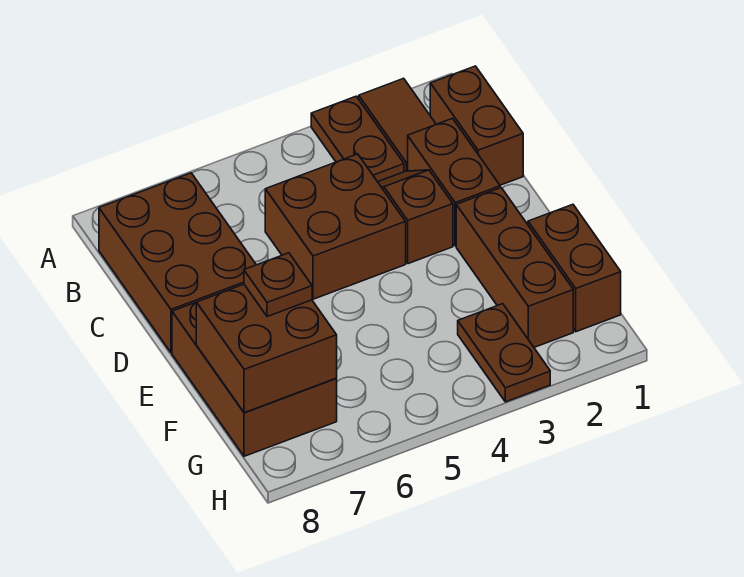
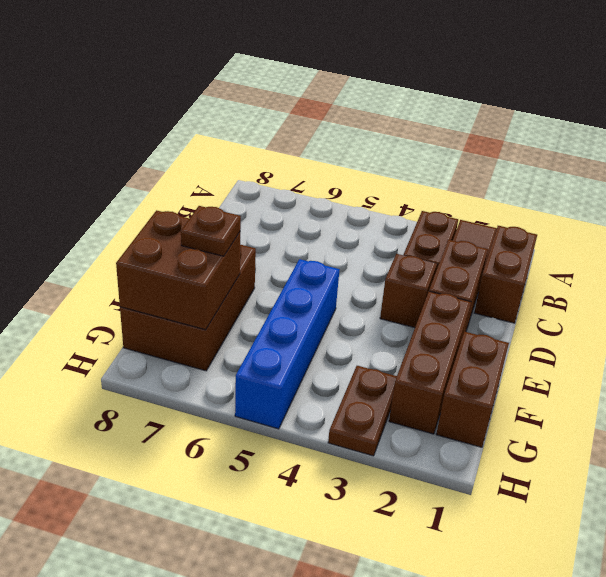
brown brick B7:D8 level 1 -> none
brown brick C4:D5 level 1 -> none
none -> blue brick E5:H5 level 1

